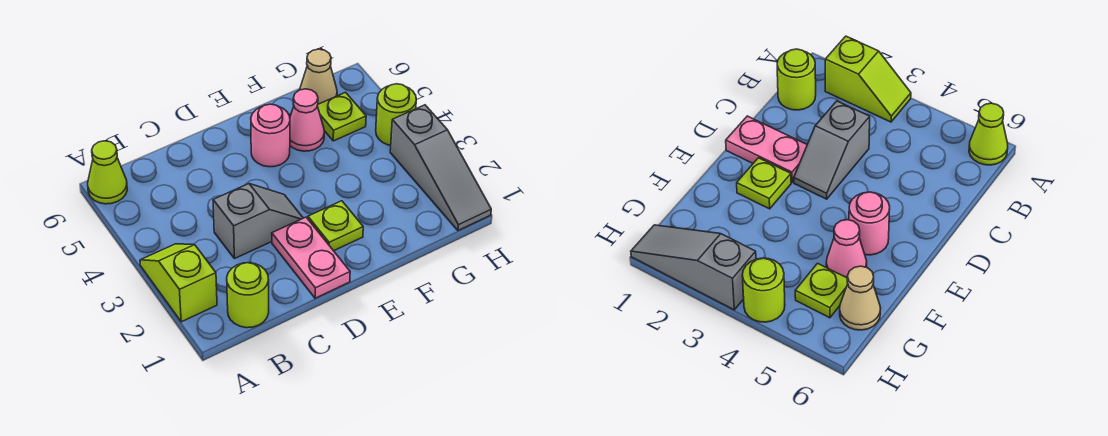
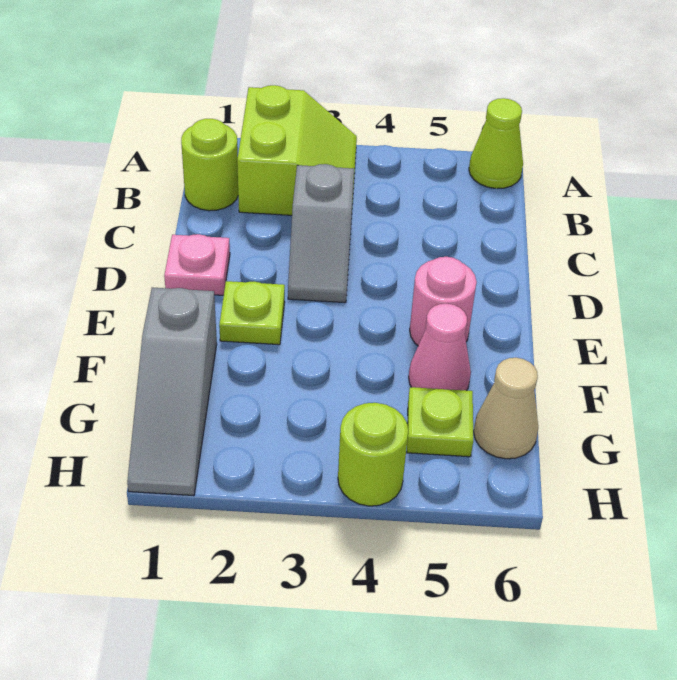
lime slope A2:A3 level 1 top 2 -> lime slope A2:B3 level 1 top 2
pink plate D1:D2 level 1 -> pink plate D1 level 1
grey slope H1:H3 level 1 top 3 -> grey slope F1:H1 level 1 top F

